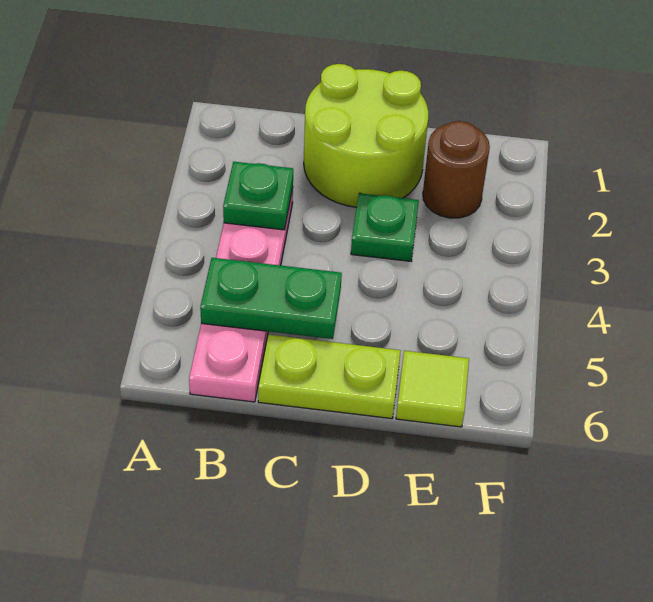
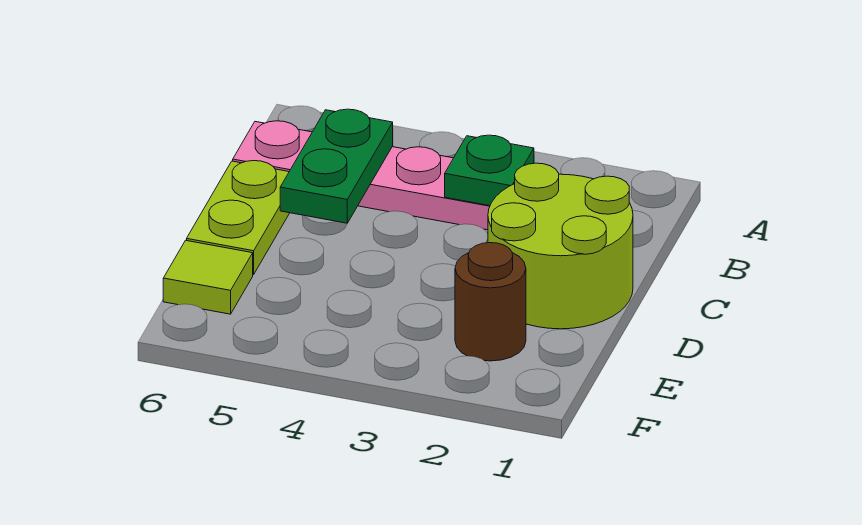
green plate D3 level 1 -> none

